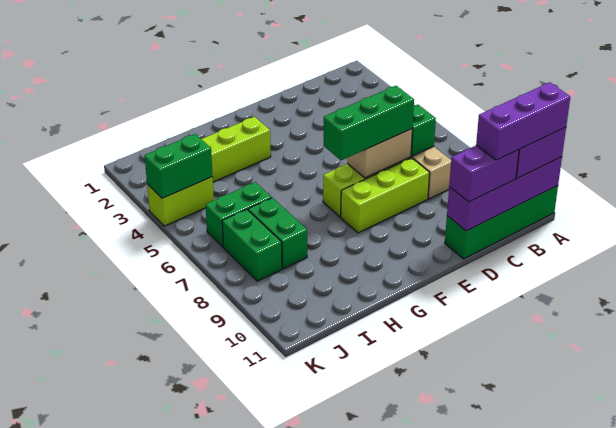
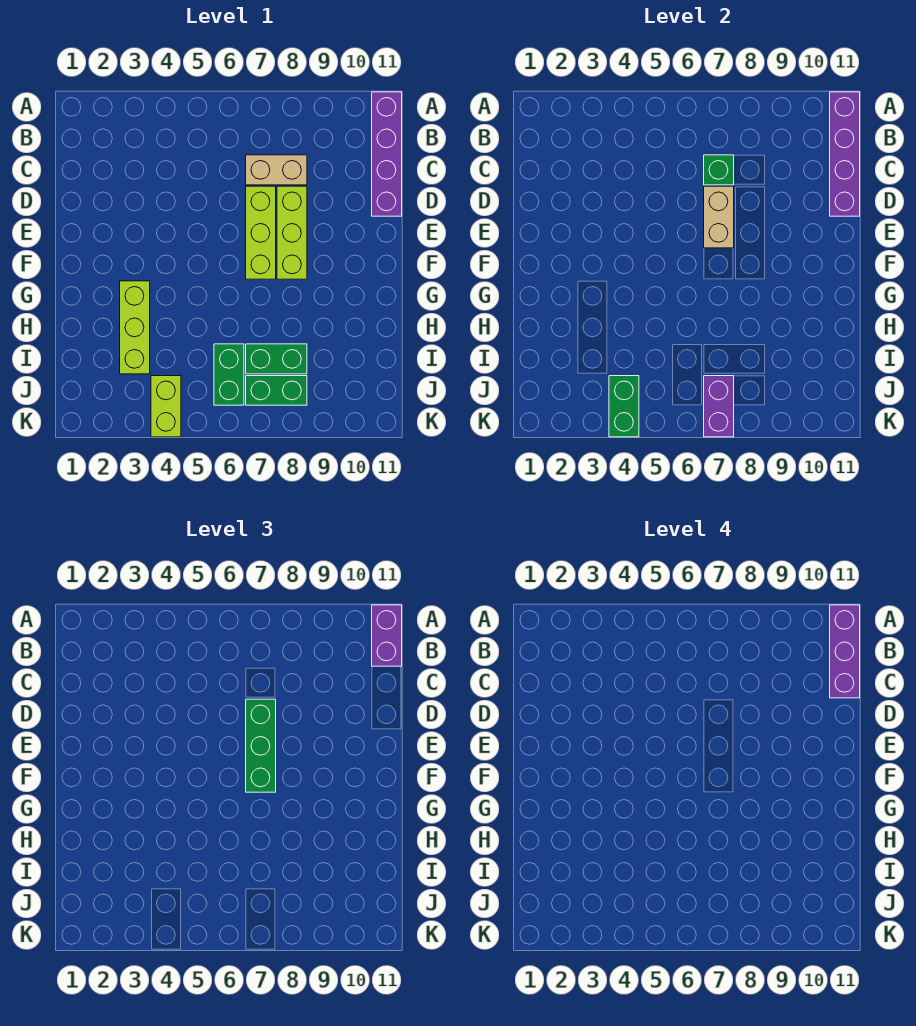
green brick A11:D11 level 1 -> purple brick A11:D11 level 1
purple brick C11:D11 level 3 -> purple brick J7:K7 level 2

